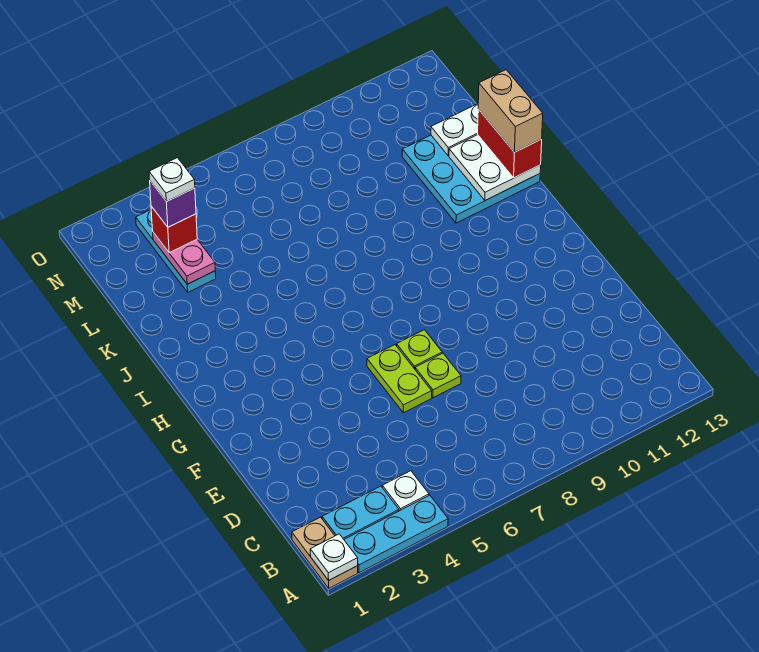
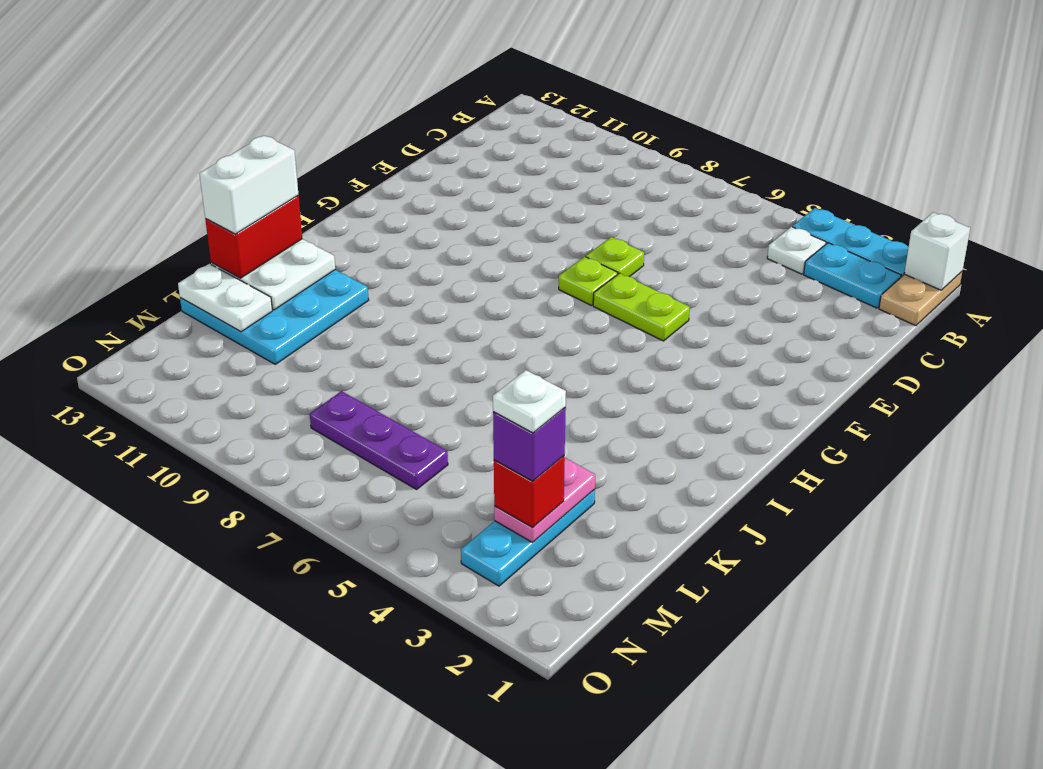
white plate A1 level 2 -> white brick A1 level 2
lime plate E6:F6 level 1 -> lime plate F5:F6 level 1
tan brick J13:K13 level 4 -> white brick J13:K13 level 4
none -> purple plate M6:M8 level 1

